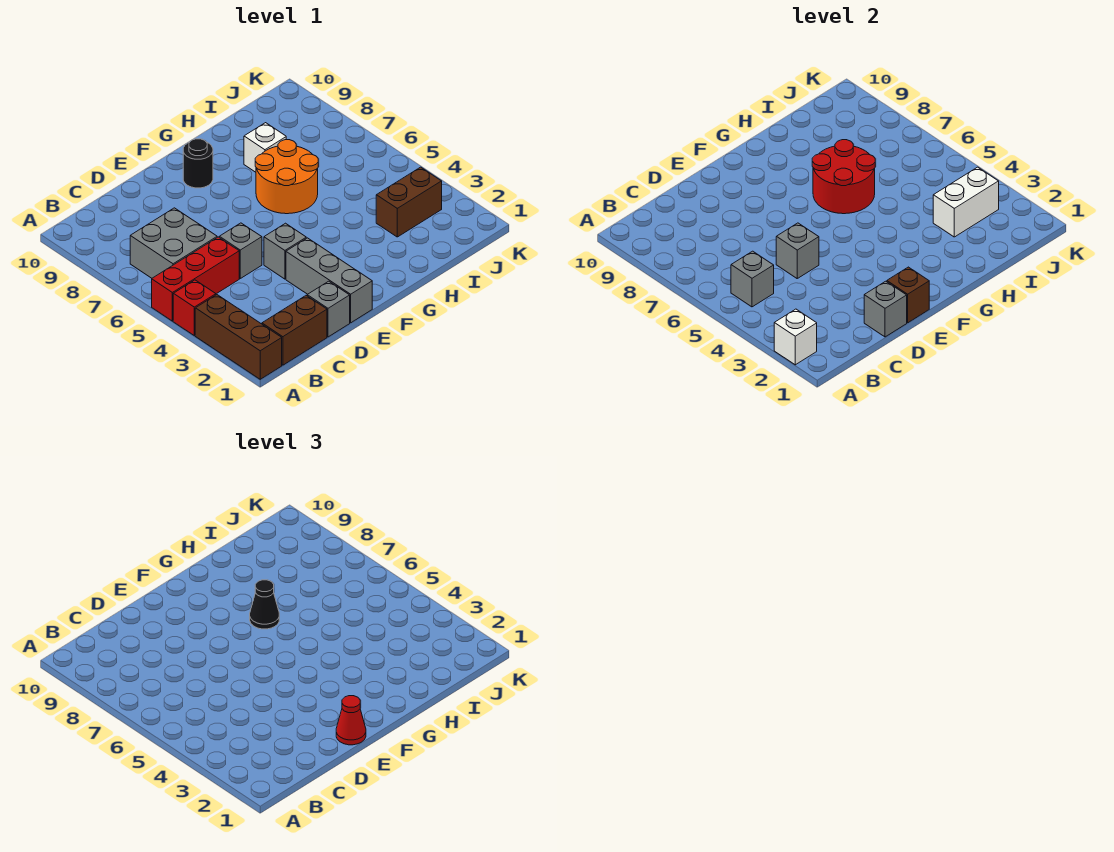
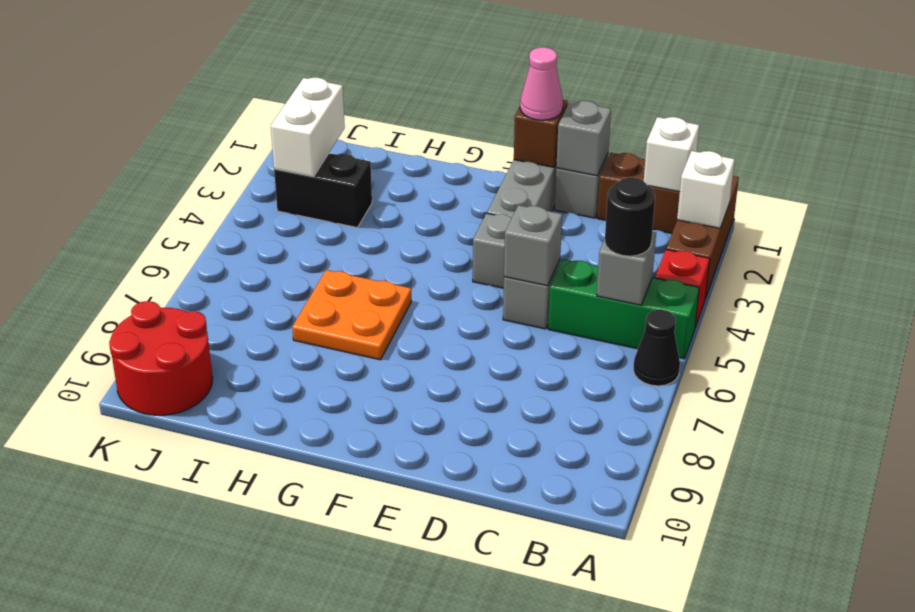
red brick A5:C5 level 1 -> green brick A5:C5 level 1
grey brick B6:C7 level 1 -> none
red cone E1 level 3 -> pink cone E1 level 3
black round brick F9 level 1 -> black round brick B5 level 3
orange round brick G6:H7 level 1 -> orange plate G6:H7 level 1
red round brick G6:H7 level 2 -> red round brick J9:K10 level 1
black cone G7 level 3 -> black cone A6 level 1
white brick H8 level 1 -> white brick B1 level 2
brown brick I3:J3 level 1 -> black brick I3:J3 level 1
white brick I3:J3 level 2 -> white brick J2:J3 level 2

